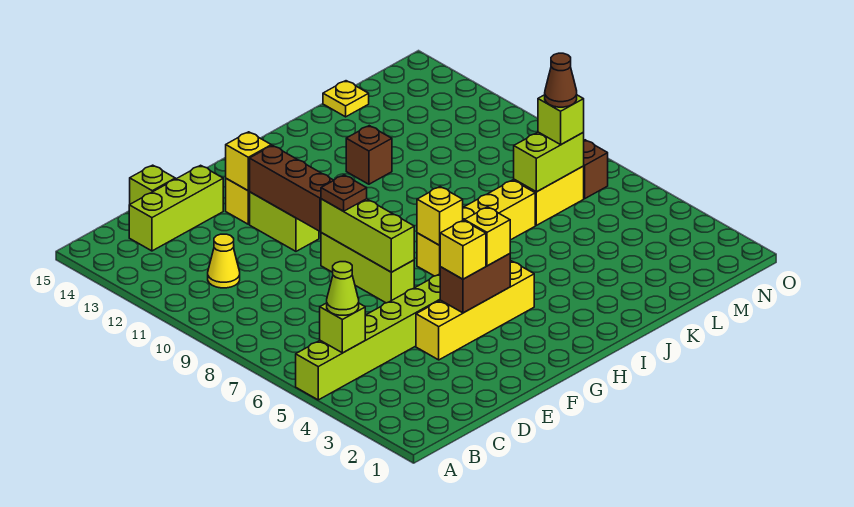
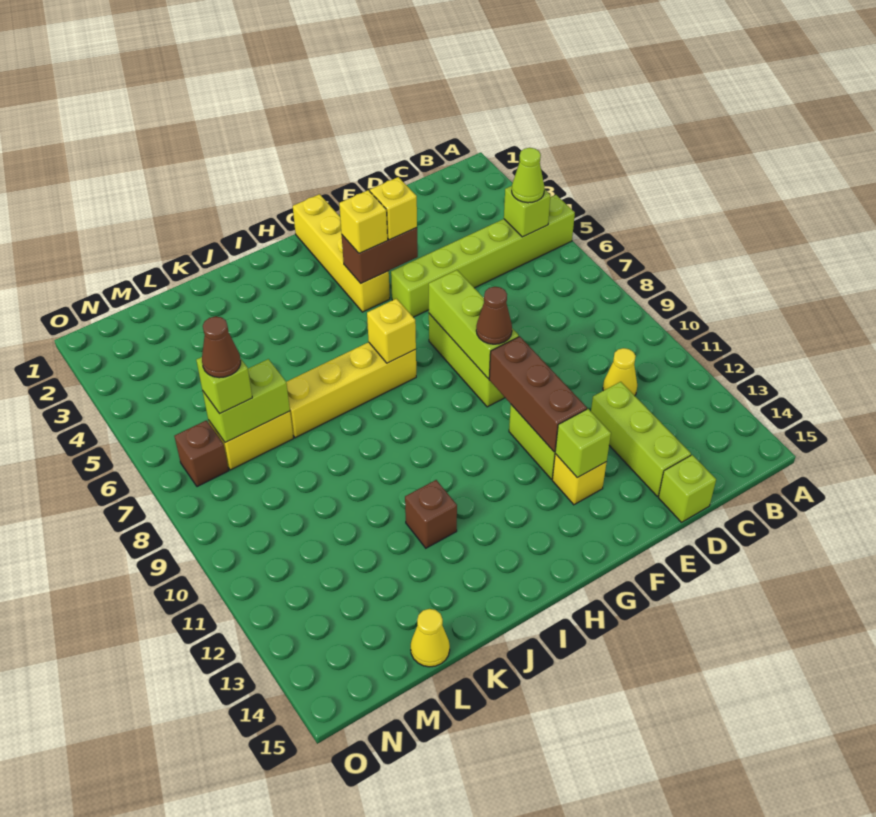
lime brick C14:E14 level 1 -> lime brick D12:D14 level 1
yellow brick E4:H4 level 1 -> yellow brick G1:G4 level 1
brown plate F9 level 3 -> brown cone F9 level 3
yellow brick F13 level 2 -> lime brick F13 level 2
yellow plate L15 level 1 -> yellow cone L15 level 1

